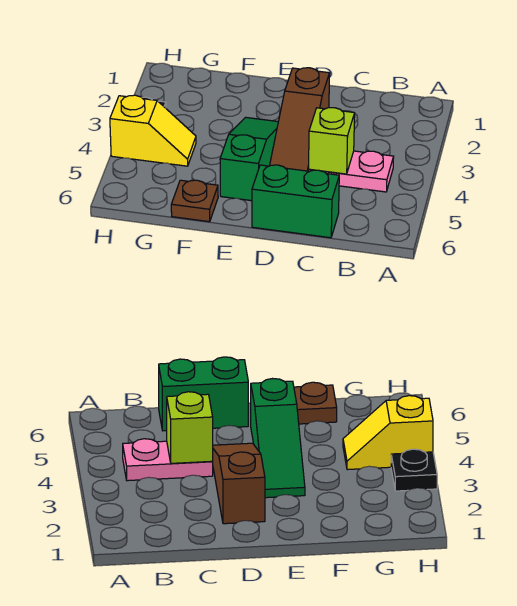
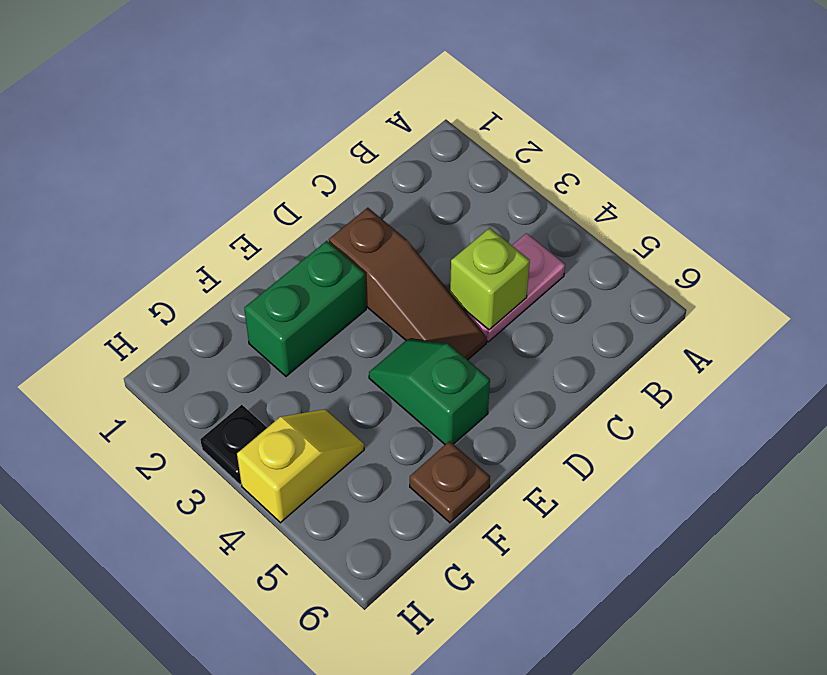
green brick C6:D6 level 1 -> green brick E2:F2 level 1
green slope E3:E5 level 1 top 5 -> green slope E4:E5 level 1 top 5

